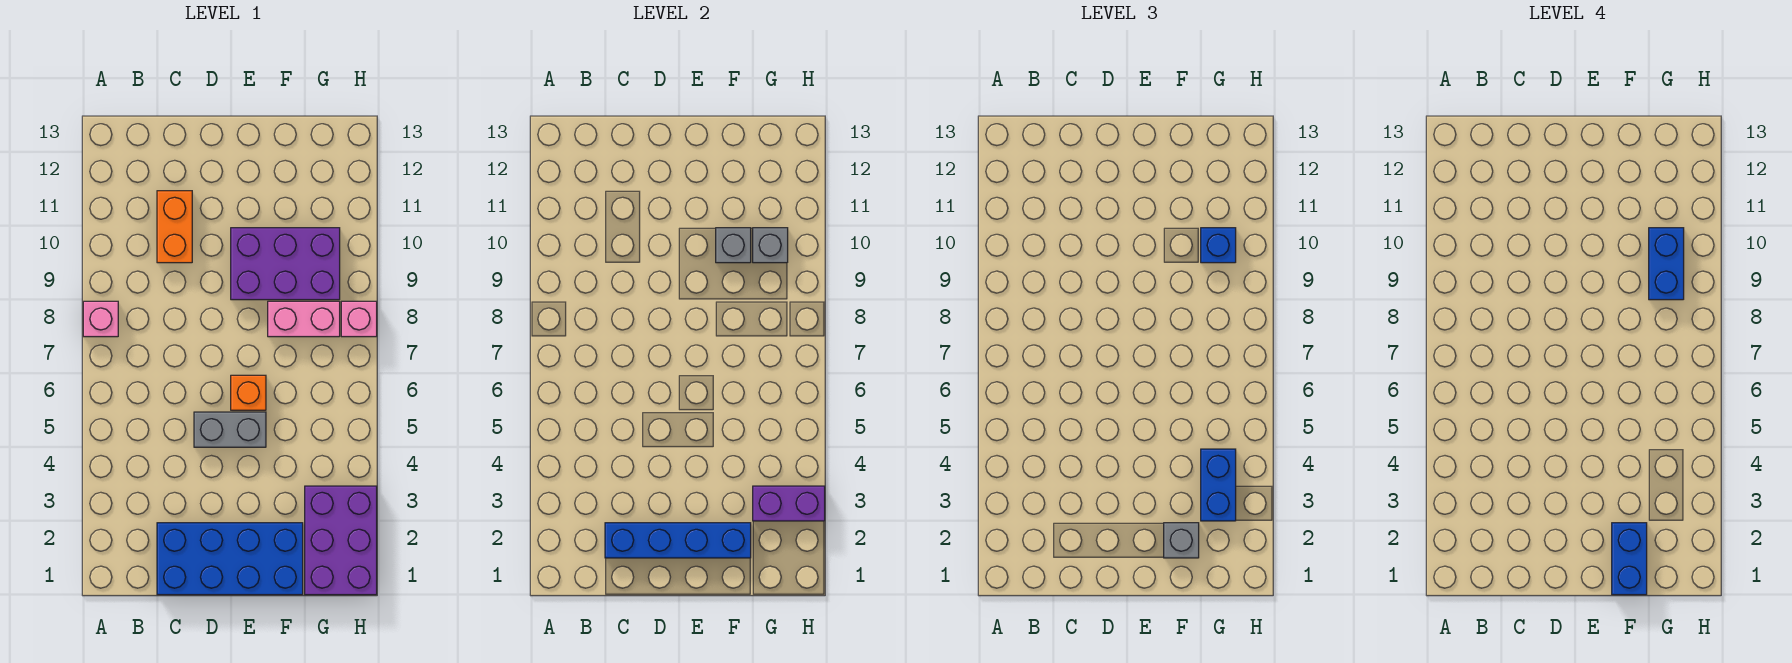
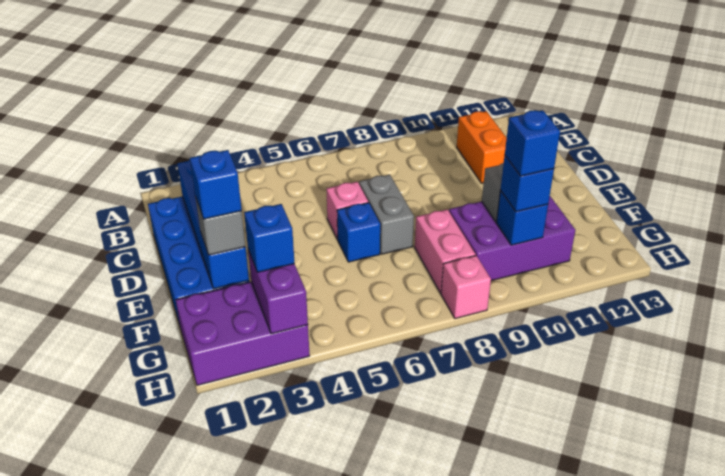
pink brick A8 level 1 -> pink brick D6 level 1
orange brick C10:C11 level 1 -> orange brick B11:C11 level 1
grey brick D5:E5 level 1 -> grey brick D7:E7 level 1
orange brick E6 level 1 -> blue brick E6 level 1
purple brick E9:G10 level 1 -> purple brick F9:G11 level 1
blue brick F1:F2 level 4 -> blue brick F2 level 4
blue brick G3:G4 level 3 -> blue brick G3 level 3
blue brick G9:G10 level 4 -> blue brick G10 level 4
grey brick G10 level 2 -> blue brick G10 level 2

